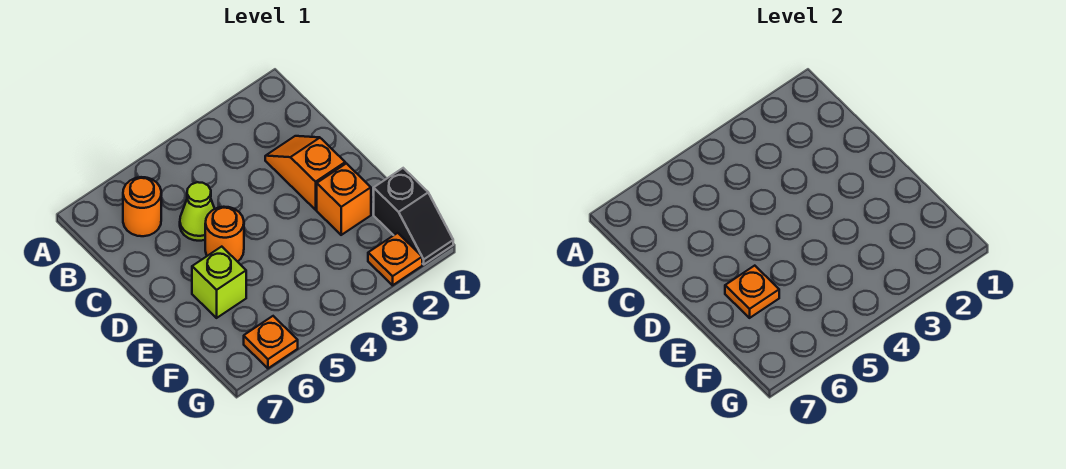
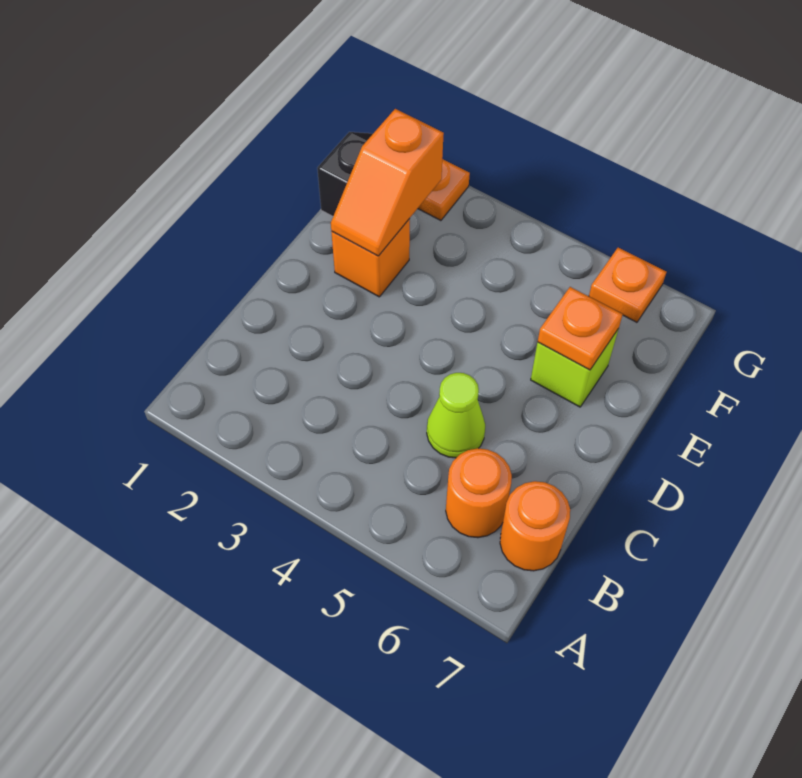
orange slope C2:D2 level 1 top D -> orange slope E2:F2 level 2 top F
orange round brick D5 level 1 -> orange round brick B7 level 1

